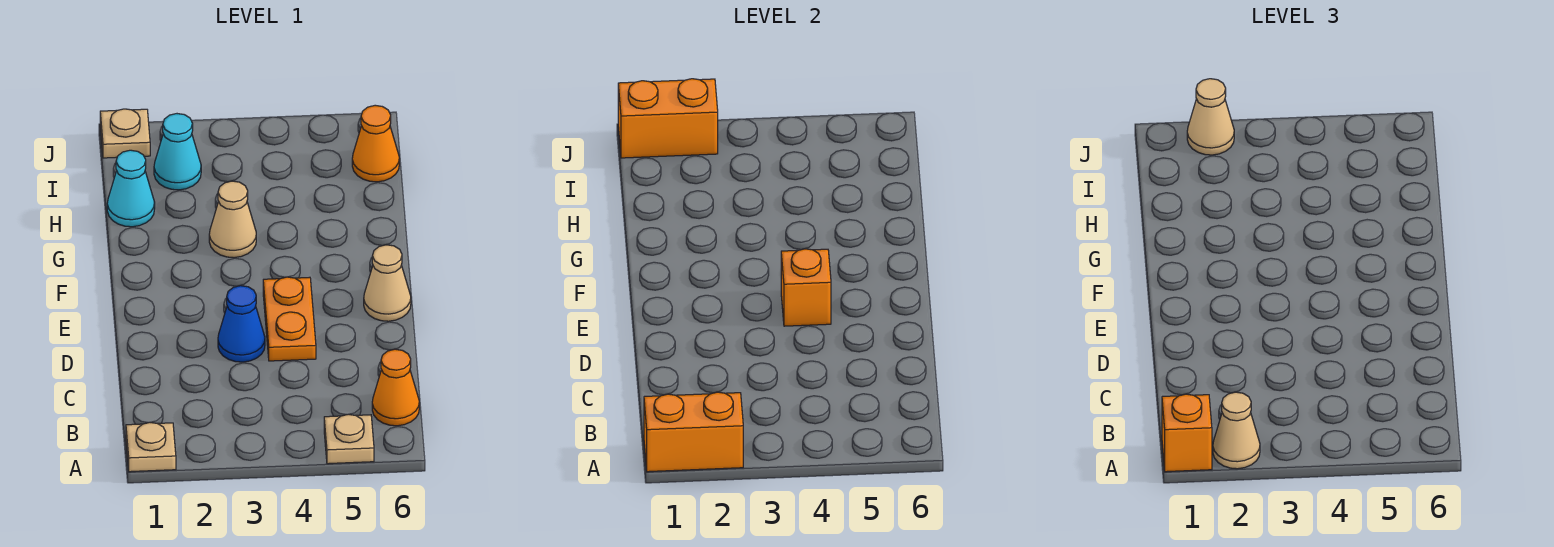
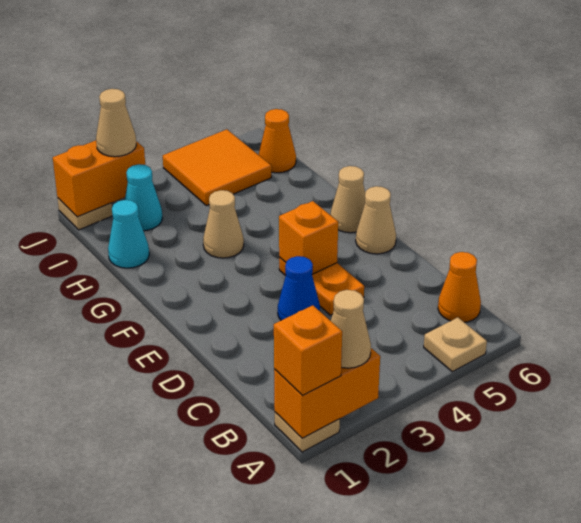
none -> tan cone F6 level 1
none -> orange tile I4:J5 level 1

